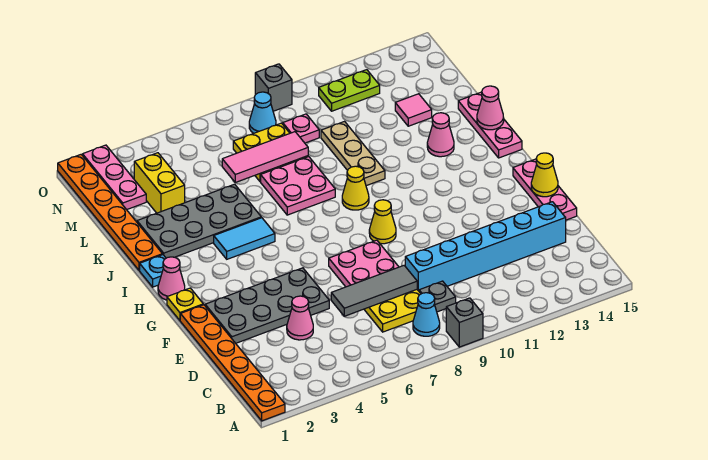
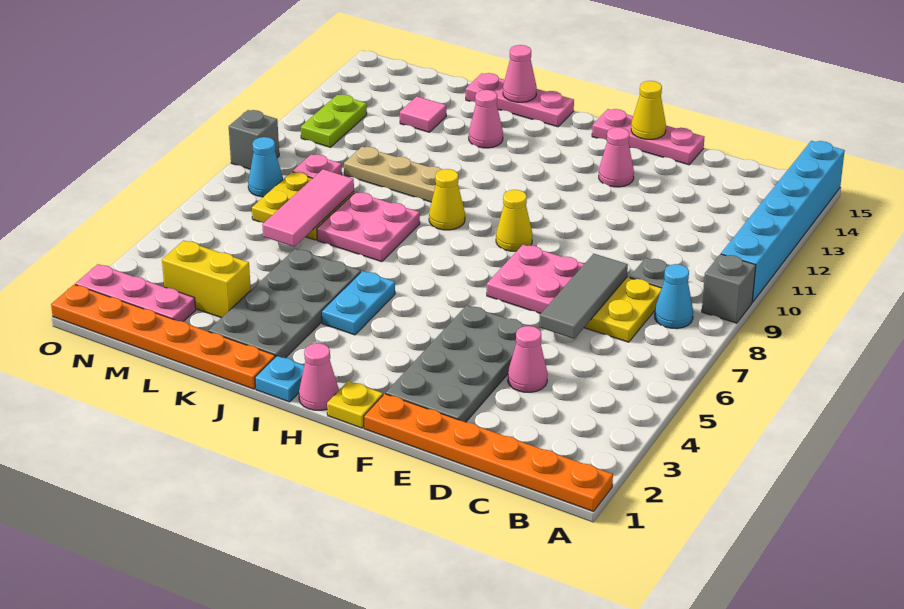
cyan brick D9:D14 level 1 -> cyan brick A10:A15 level 1
none -> pink cone F13 level 1
cyan tile I4:I5 level 1 -> cyan plate I4:I5 level 1

